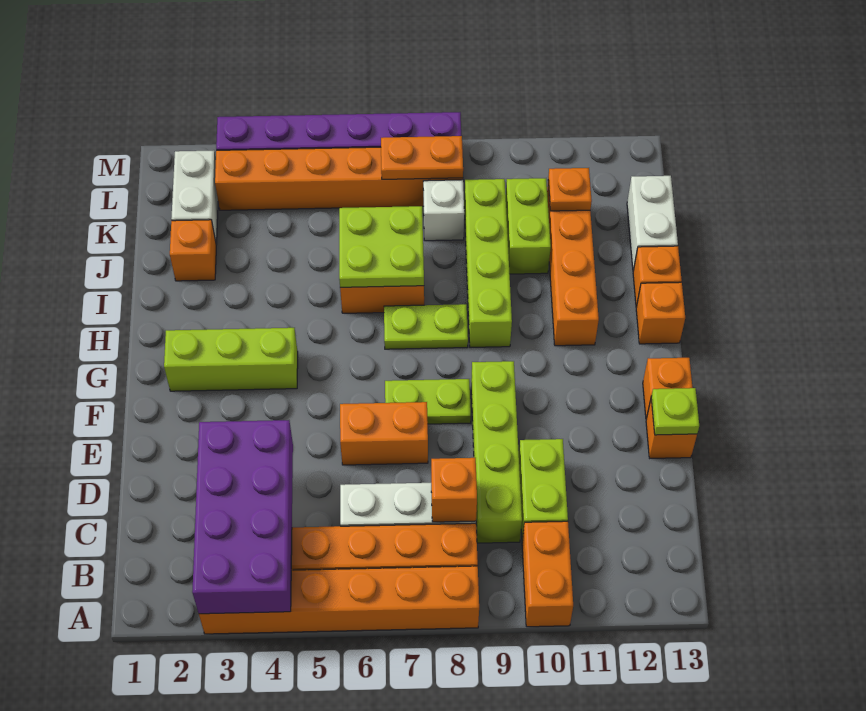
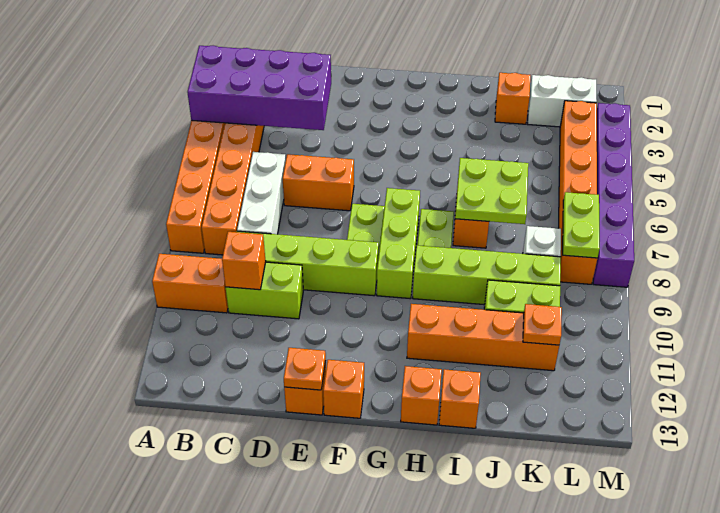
orange brick C8 level 2 -> orange brick C10 level 2
orange brick E6:E7 level 1 -> orange brick D6:E6 level 1
lime plate E13 level 2 -> orange plate E13 level 2
lime brick G2:G4 level 1 -> lime brick G7:G9 level 1
white brick J13:K13 level 1 -> none
orange plate L7:L8 level 2 -> lime plate L7:L8 level 2

